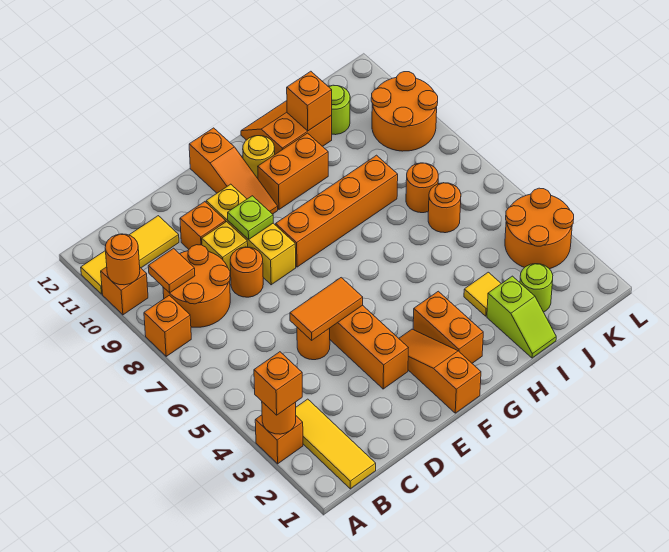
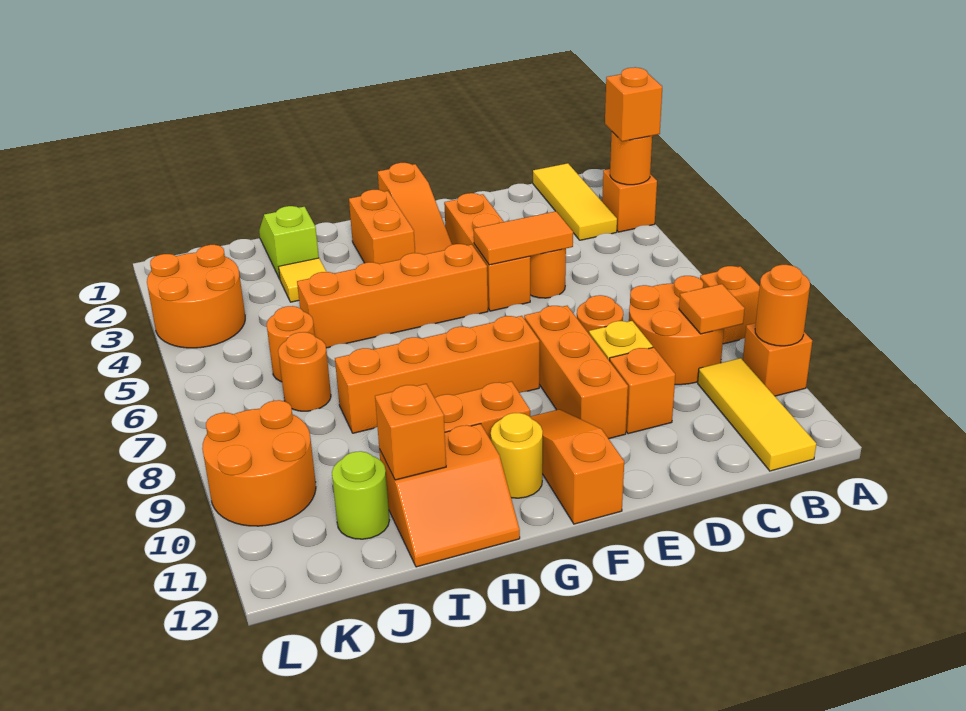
yellow tile A11:C11 level 1 -> yellow tile B10:B12 level 1
yellow brick E8:E10 level 1 -> orange brick E8:E10 level 1
lime plate E9 level 2 -> none
none -> orange brick F5:I5 level 1
lime round brick J2 level 1 -> none

